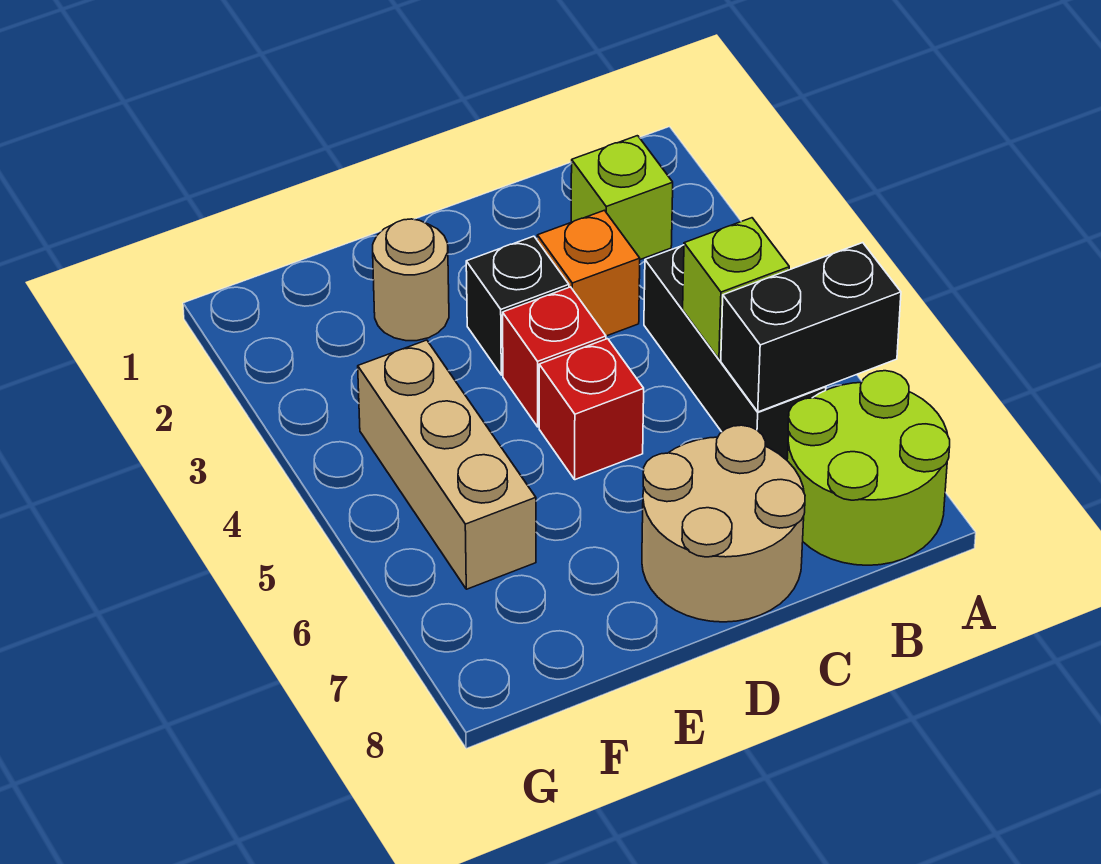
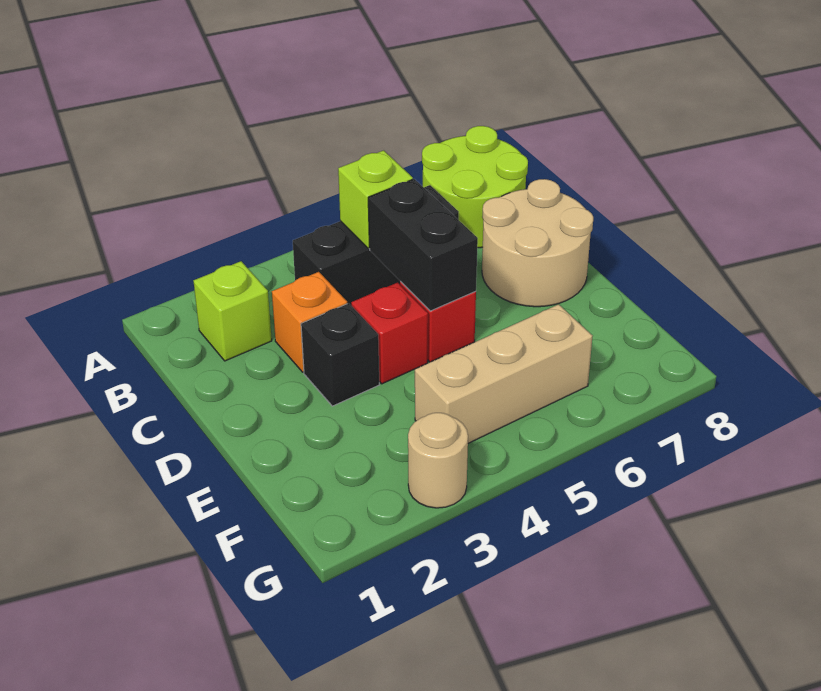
black brick A6:B6 level 2 -> black brick C5:D5 level 2
tan round brick E2 level 1 -> tan round brick G3 level 1

